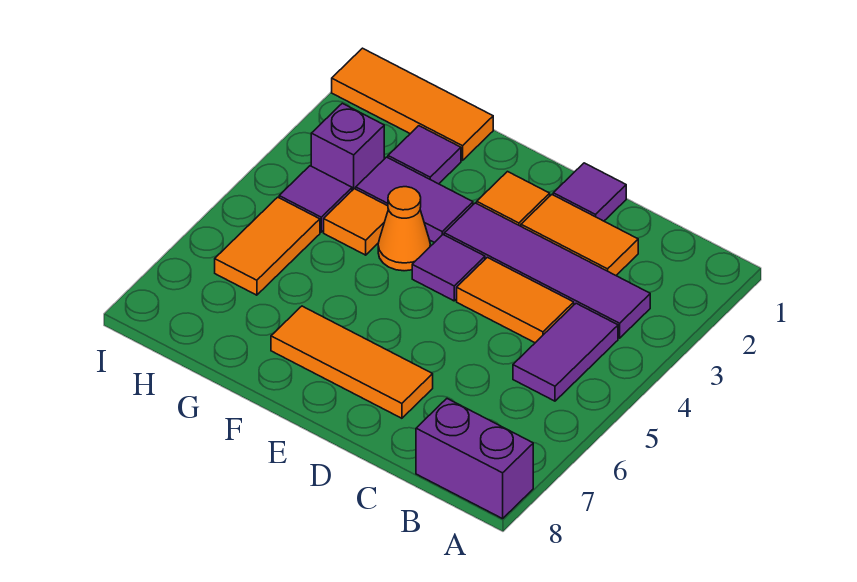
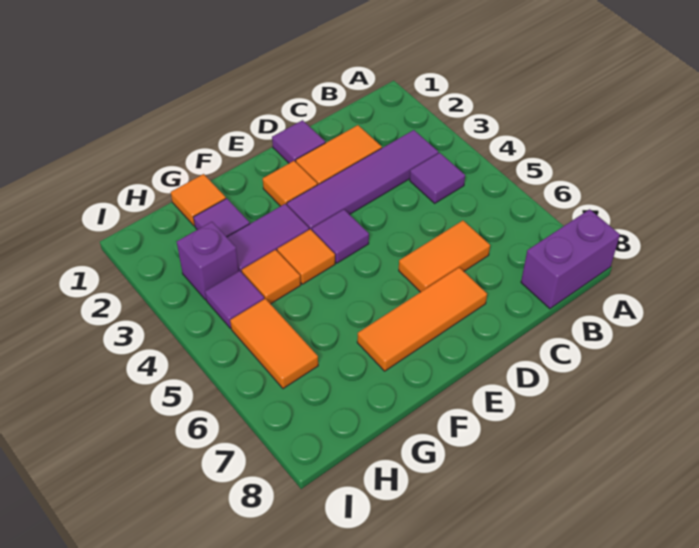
purple tile B4:B5 level 1 -> purple tile B4 level 1
orange tile C4:D4 level 1 -> orange tile C6:D6 level 1
orange cone F4 level 1 -> orange tile F4 level 1
orange tile G1:I1 level 1 -> orange tile G1 level 1

